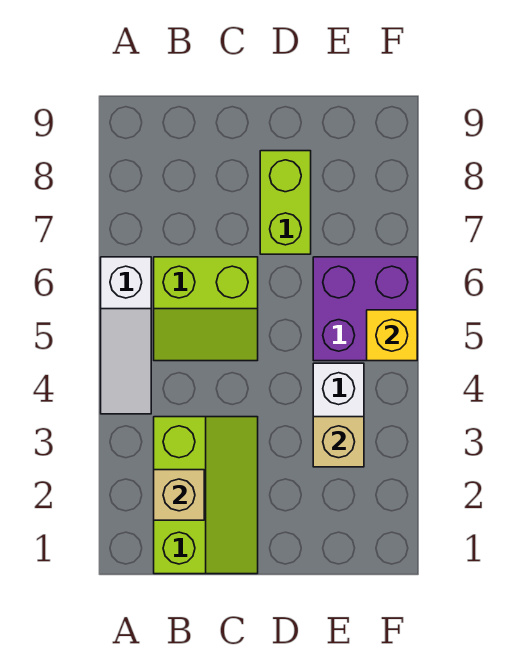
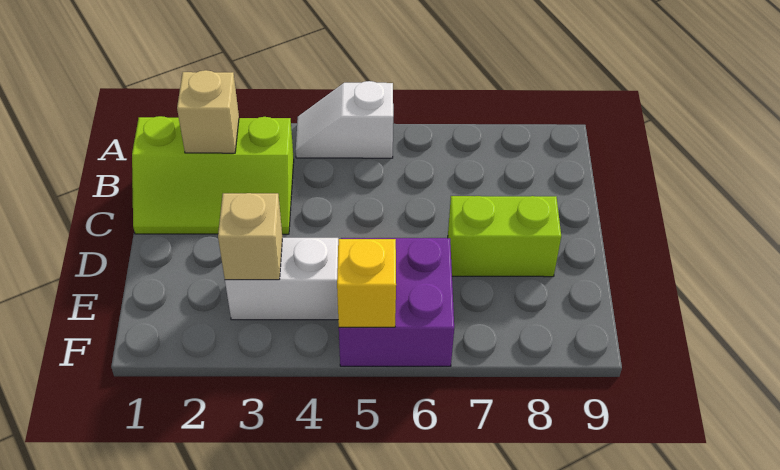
white slope A4:A6 level 1 top 6 -> white slope A4:A5 level 1 top 5
lime slope B5:C6 level 1 top 6 -> none

